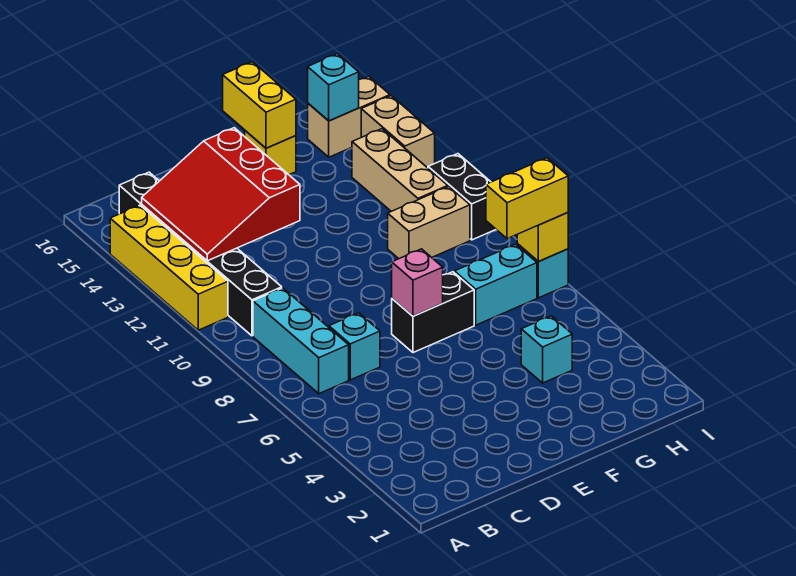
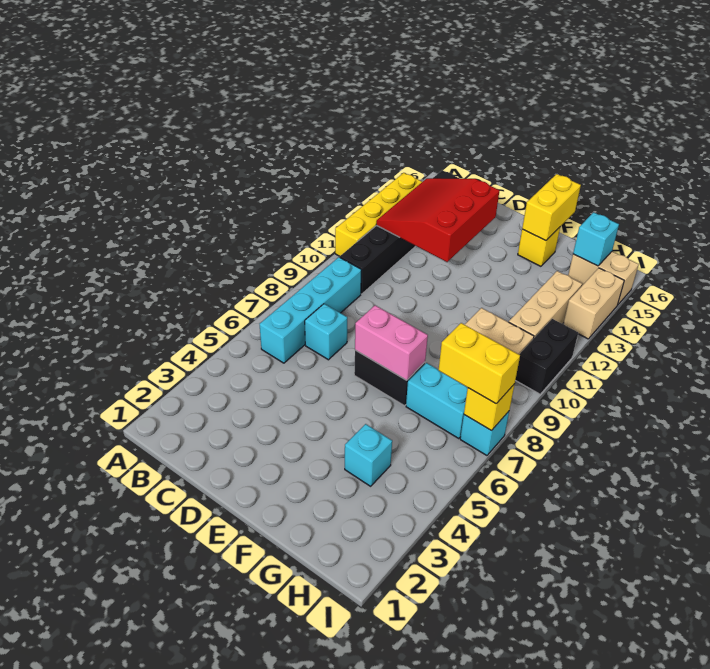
cyan brick B7:B9 level 1 -> cyan brick B6:B9 level 1
pink brick E7 level 2 -> pink brick E7:F7 level 2

